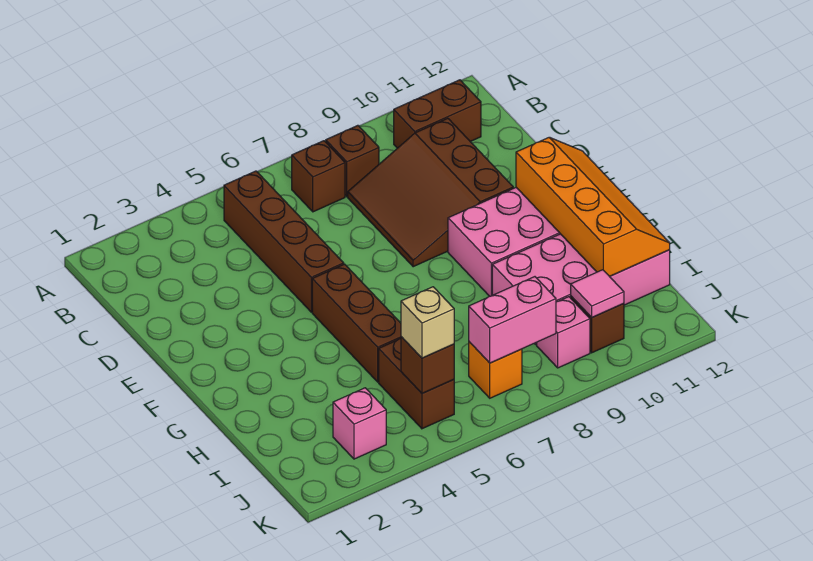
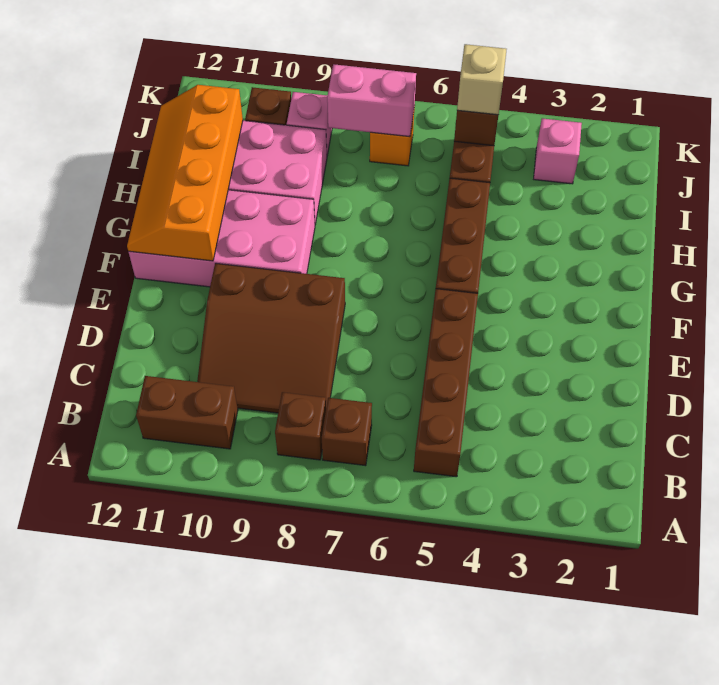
brown slope C8:E10 level 1 top 10 -> brown slope C8:E10 level 1 top E
pink tile J10 level 2 -> none

